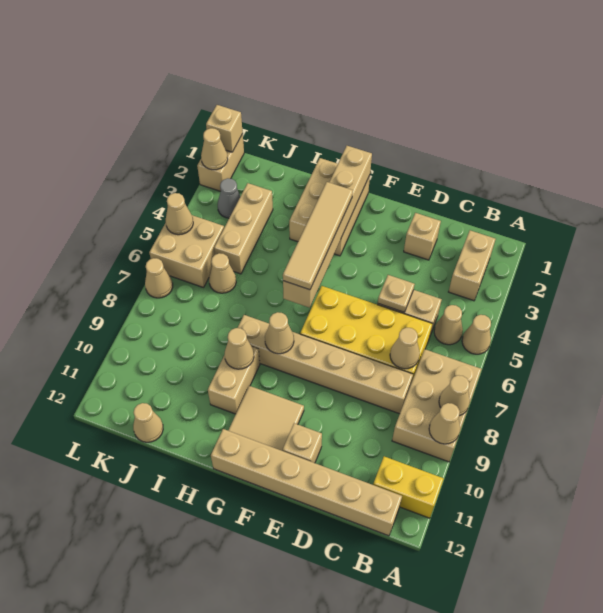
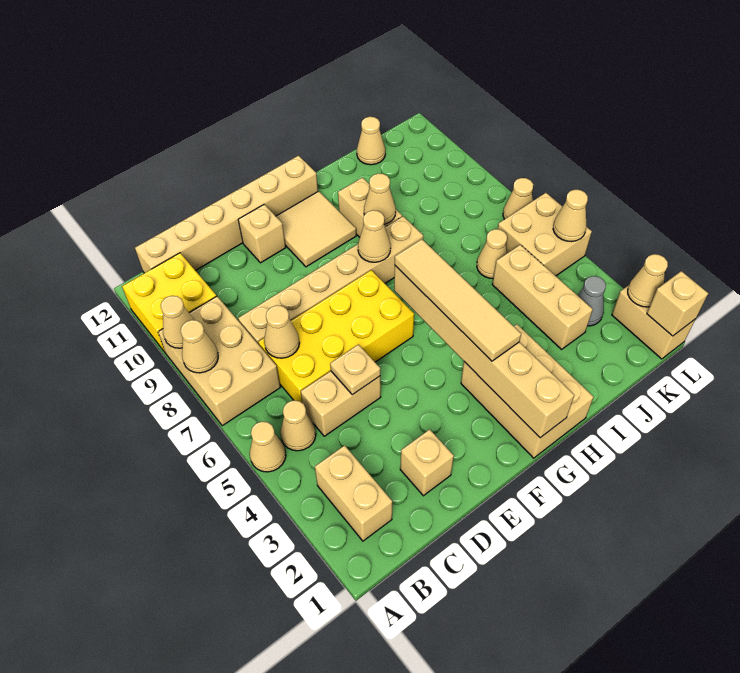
yellow brick A11:B11 level 1 -> yellow brick A10:B11 level 1

